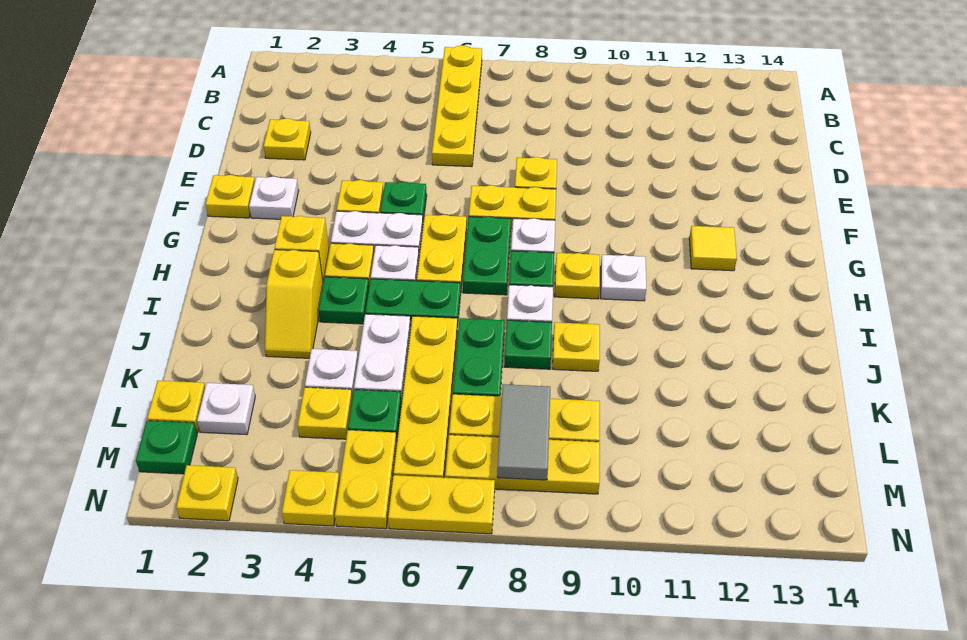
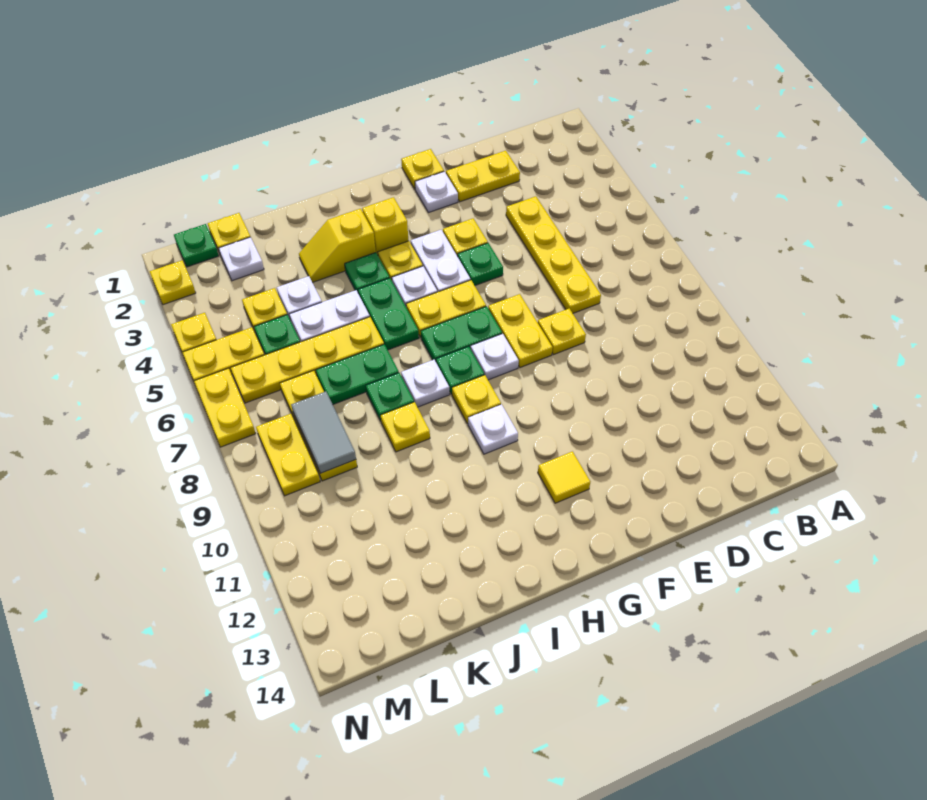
yellow plate A6:D6 level 1 -> yellow plate D4:D7 level 1
yellow plate D2 level 1 -> yellow plate D2:E2 level 1
grey tile L8:M8 level 2 -> grey tile L8:L9 level 2
yellow plate M7:M9 level 1 -> yellow plate M8:M9 level 1

